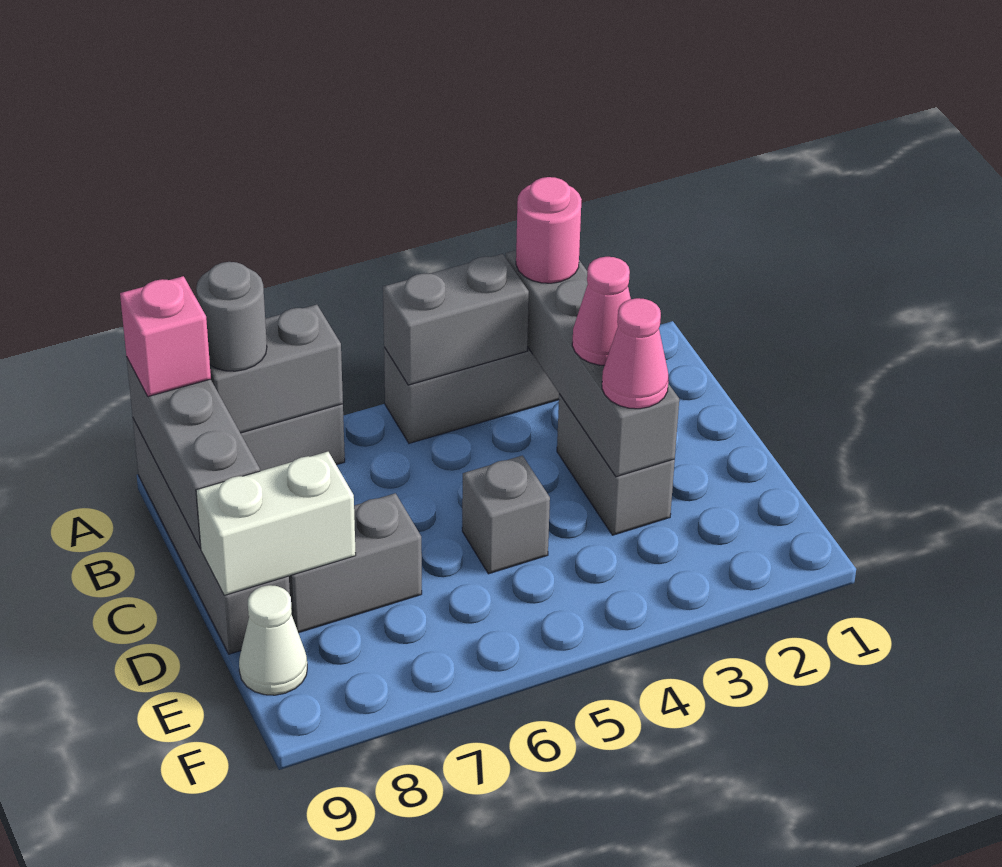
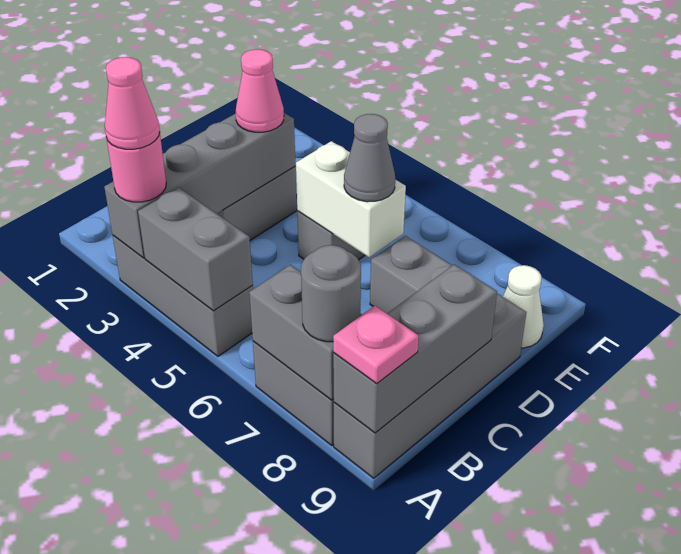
pink brick A9 level 3 -> pink plate A9 level 3
pink cone C3 level 3 -> pink cone A3 level 4
none -> grey cone D6 level 3
white brick D8:D9 level 2 -> white brick D5:D6 level 2

